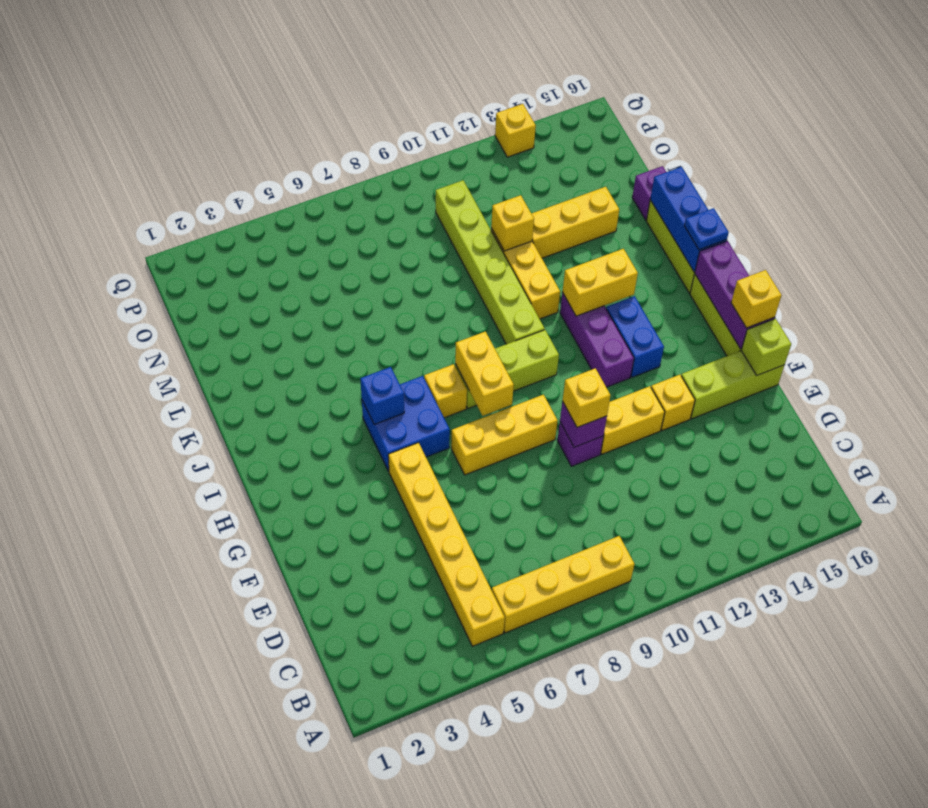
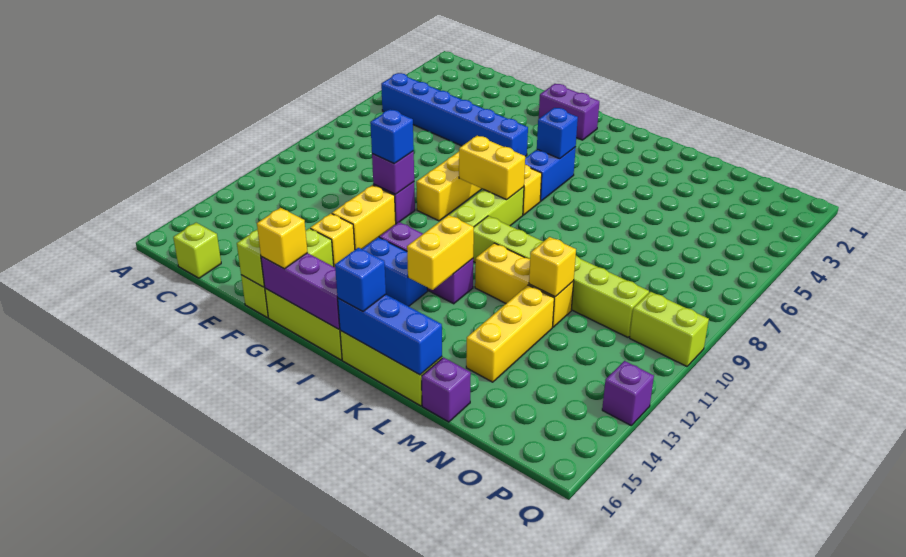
yellow brick B5:G5 level 1 -> blue brick B5:G5 level 1
yellow brick B6:B9 level 1 -> none
none -> lime brick C16 level 1
yellow brick F10 level 3 -> blue brick F10 level 3
none -> purple brick G2:H2 level 1
blue brick H5:I6 level 1 -> blue brick I5:I6 level 1
blue plate J16 level 3 -> blue brick J16 level 3
none -> lime brick P10:Q10 level 1
yellow brick Q13 level 1 -> purple brick Q13 level 1

